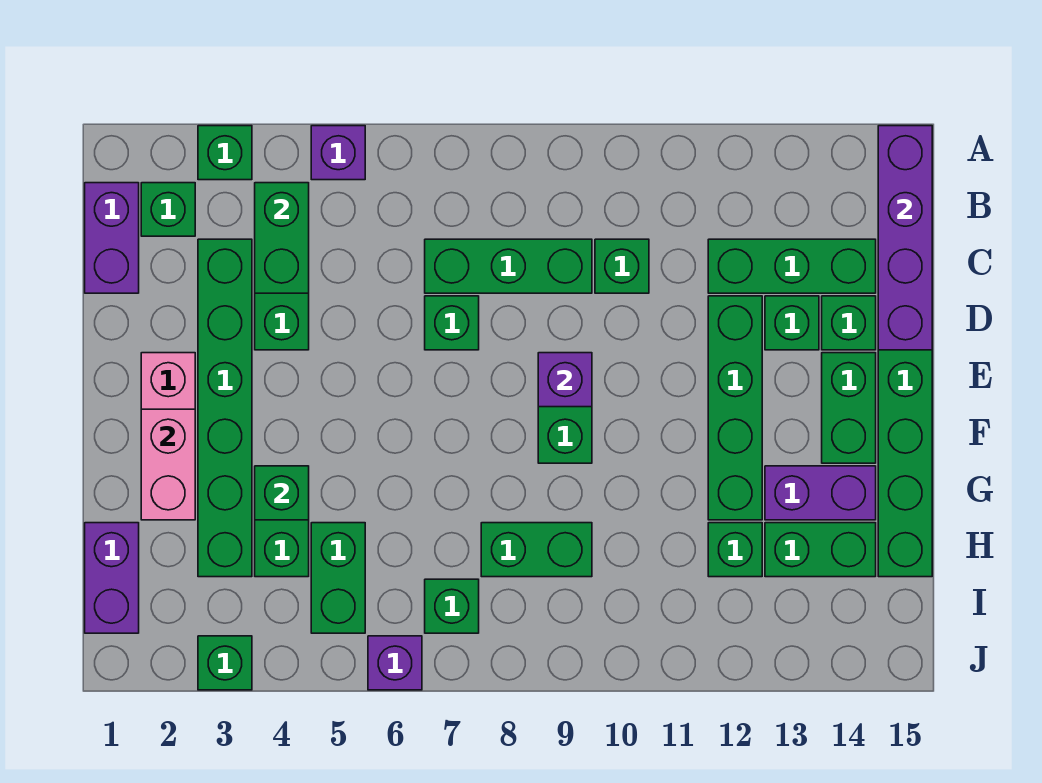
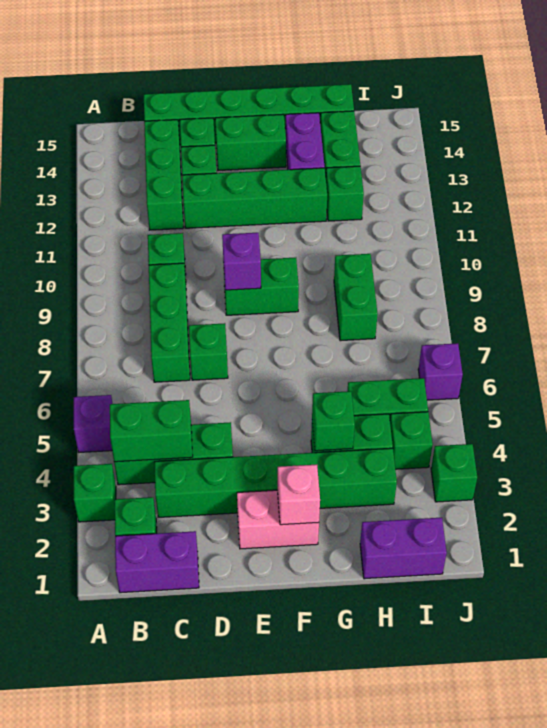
purple brick A15:D15 level 2 -> none
pink brick F2:G2 level 2 -> pink brick F2 level 2
green brick I7 level 1 -> green brick I4 level 1

